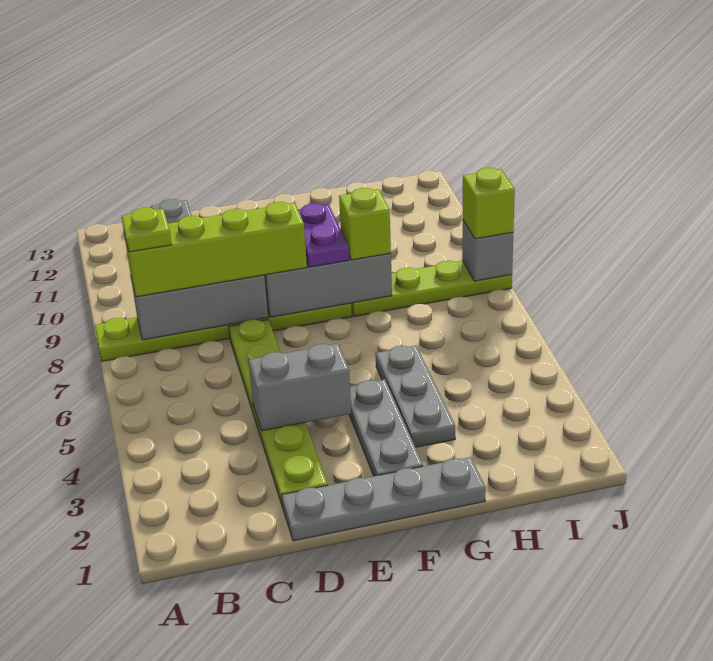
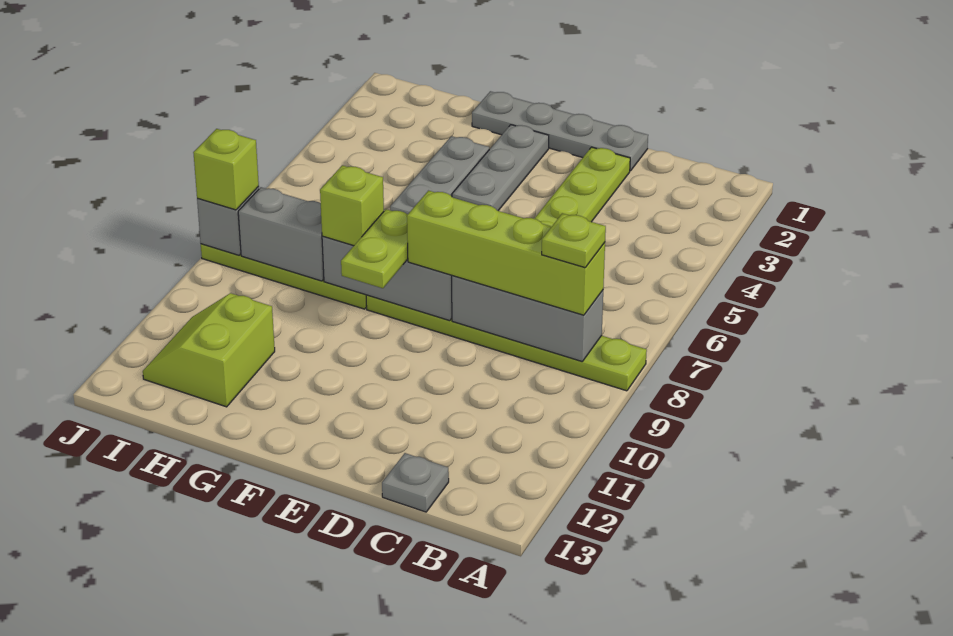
grey brick D4:E4 level 2 -> grey brick H8:I8 level 2
purple plate F8:F9 level 3 -> lime plate F8:F9 level 3
none -> lime slope H11:I12 level 1 top H

